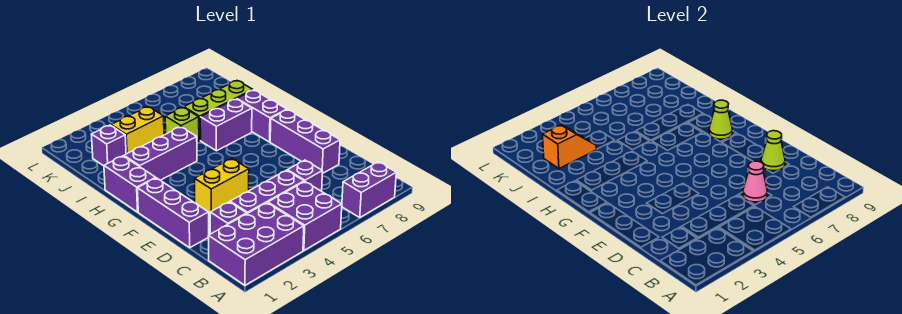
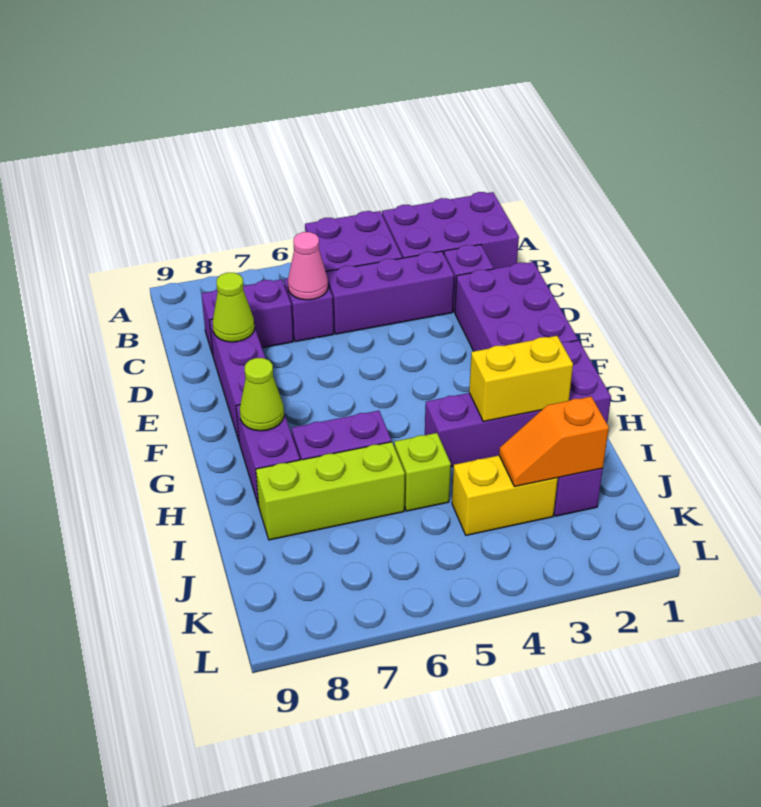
purple brick A7:A8 level 1 -> purple brick C7:C8 level 1
purple brick D1:F1 level 1 -> purple brick D1:F2 level 1
yellow brick E3:E4 level 1 -> yellow brick H2:H3 level 2

